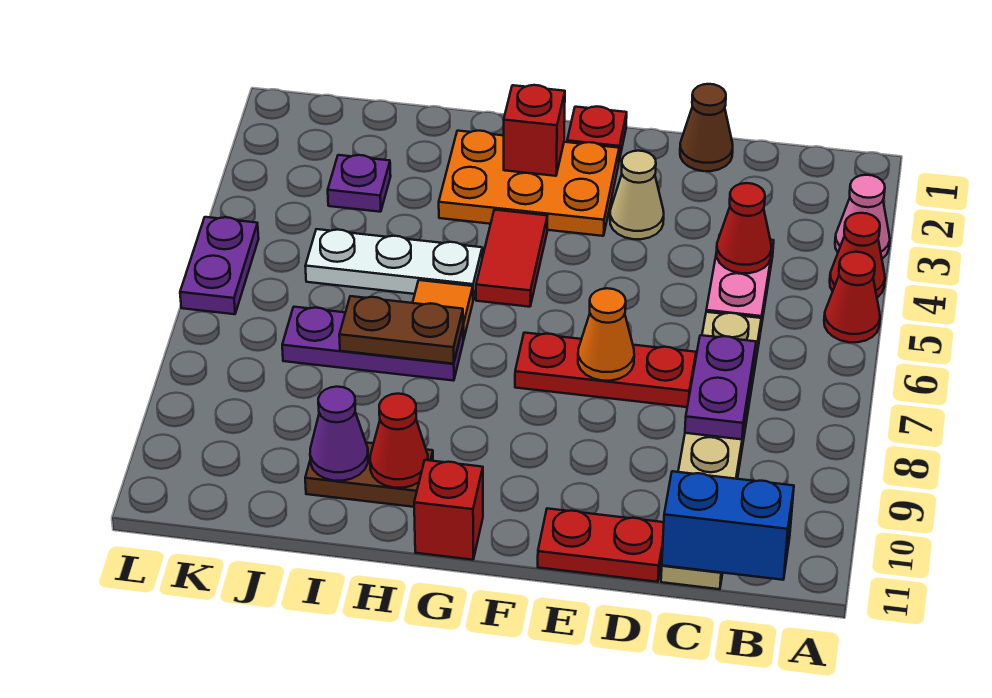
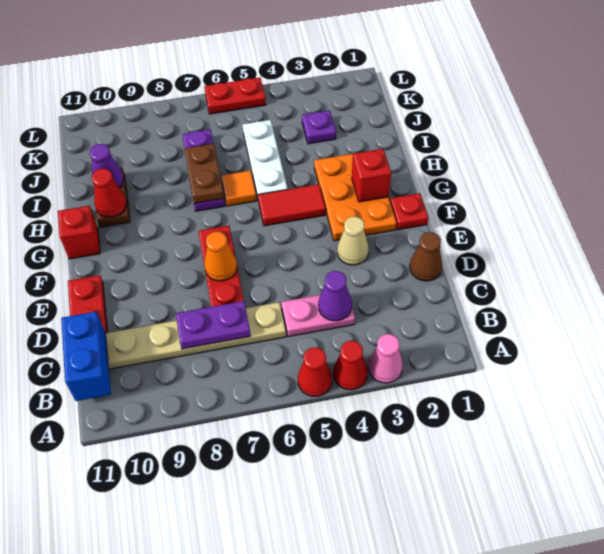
red cone C4 level 2 -> purple cone C4 level 2
purple plate L5:L6 level 1 -> red plate L5:L6 level 1

